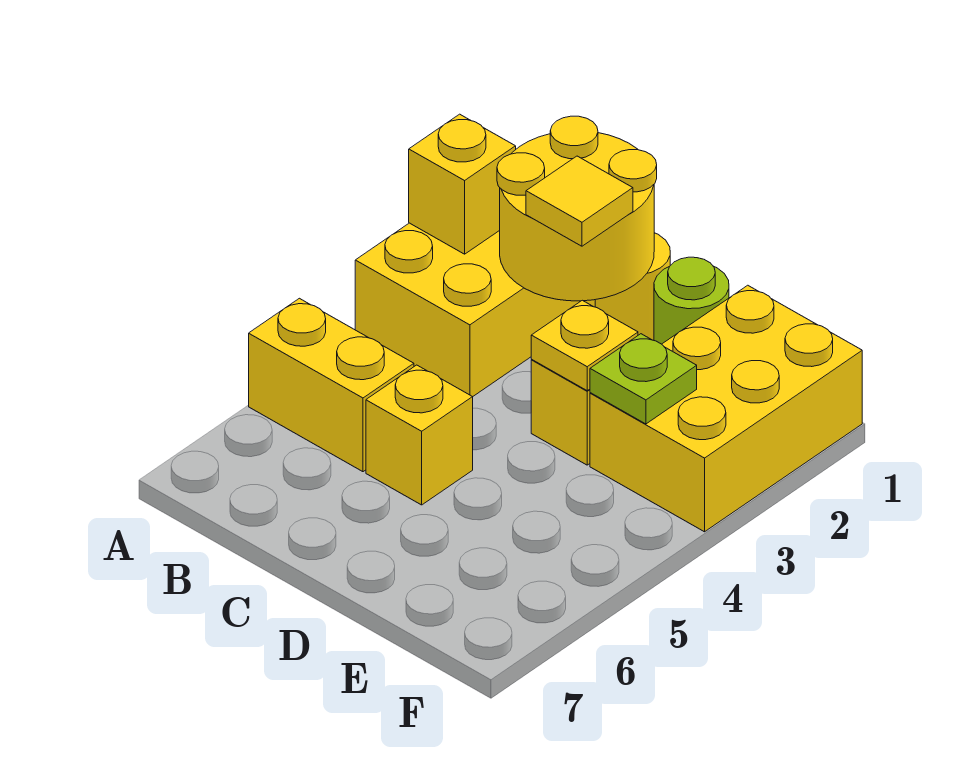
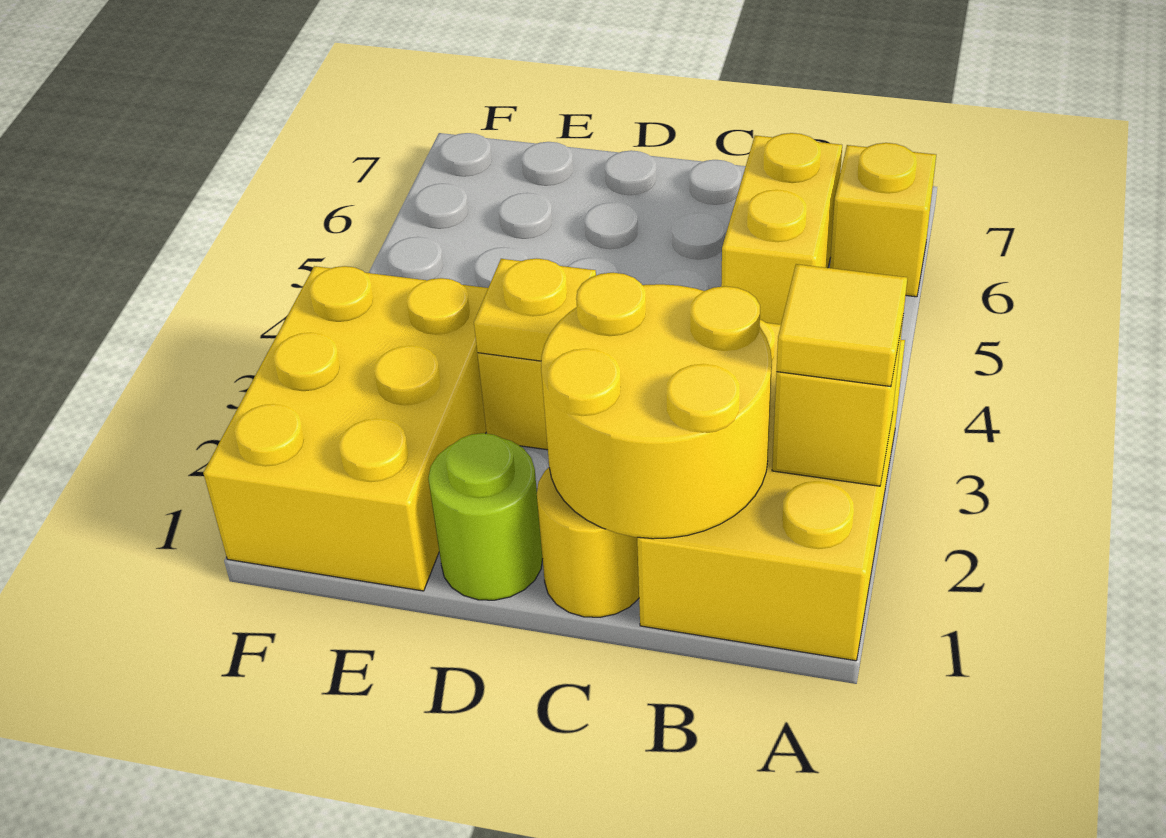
yellow brick A5:B5 level 1 -> yellow brick B5:B6 level 1
yellow tile C2 level 3 -> yellow tile A2 level 3
yellow brick C5 level 1 -> yellow brick A6 level 1
lime plate E3 level 2 -> none

